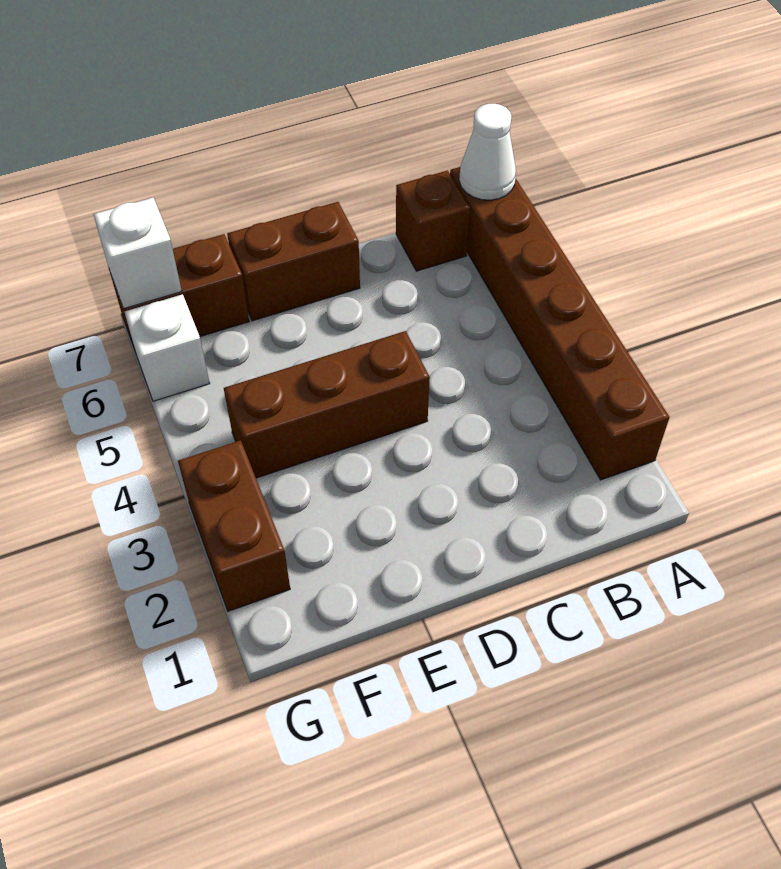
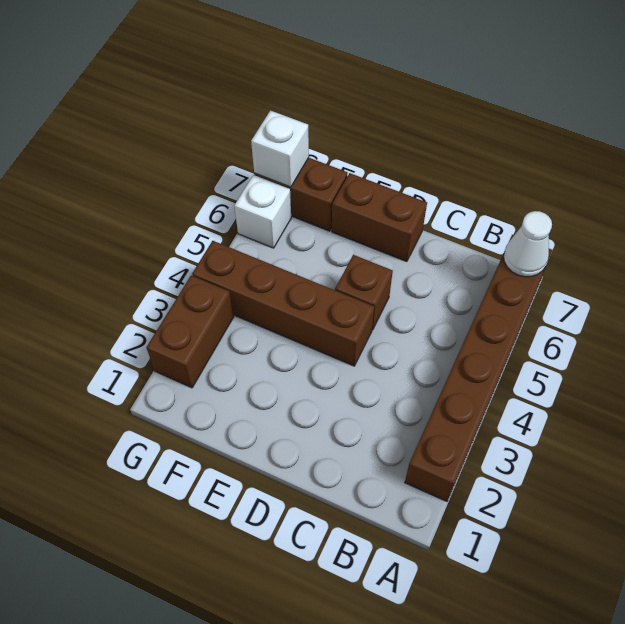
brown brick B7 level 1 -> brown brick D5 level 1
brown brick D4:F4 level 1 -> brown brick D4:G4 level 1

